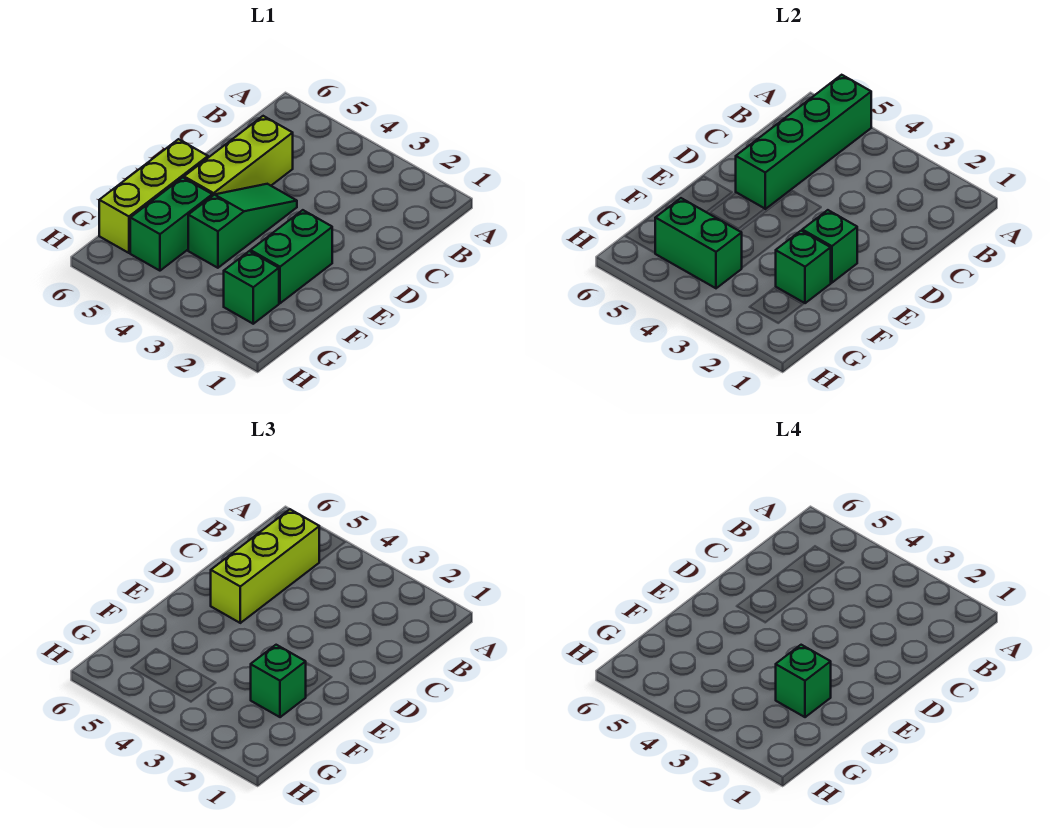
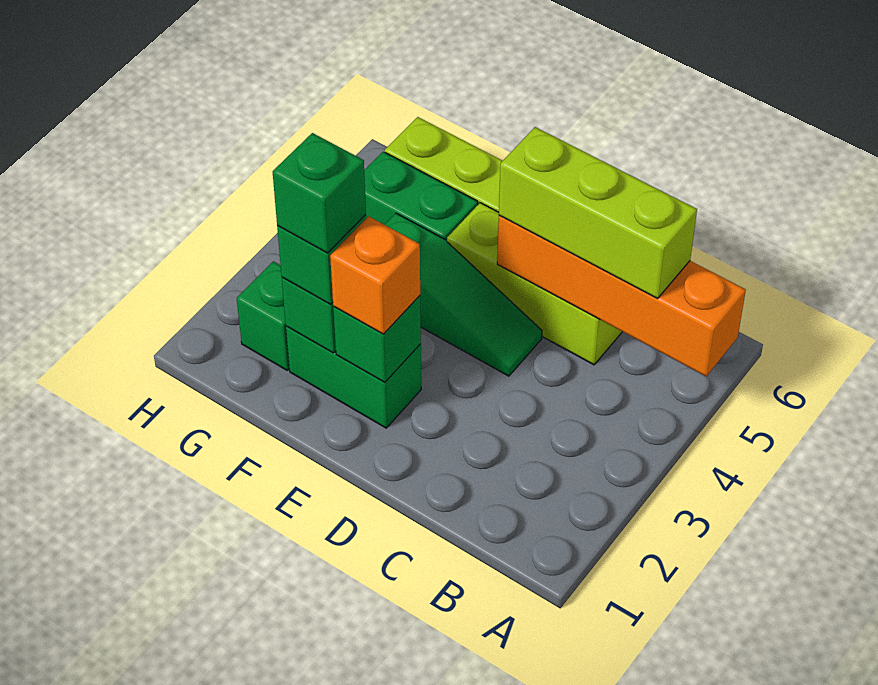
green brick A5:D5 level 2 -> orange brick A5:D5 level 2
none -> orange brick E2 level 3
green brick G4:G5 level 2 -> none

